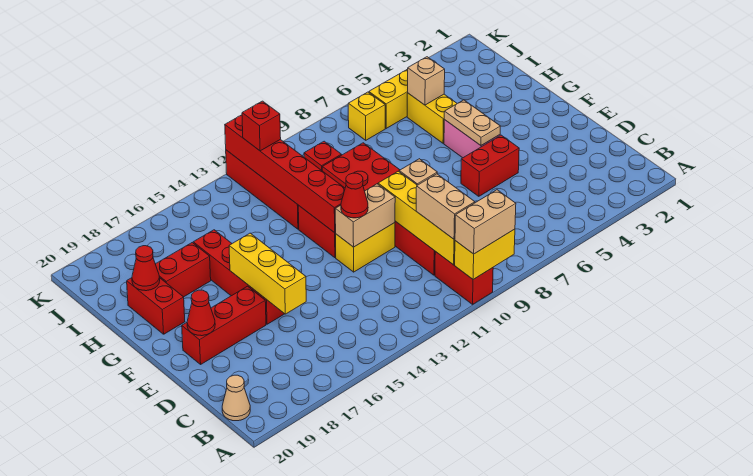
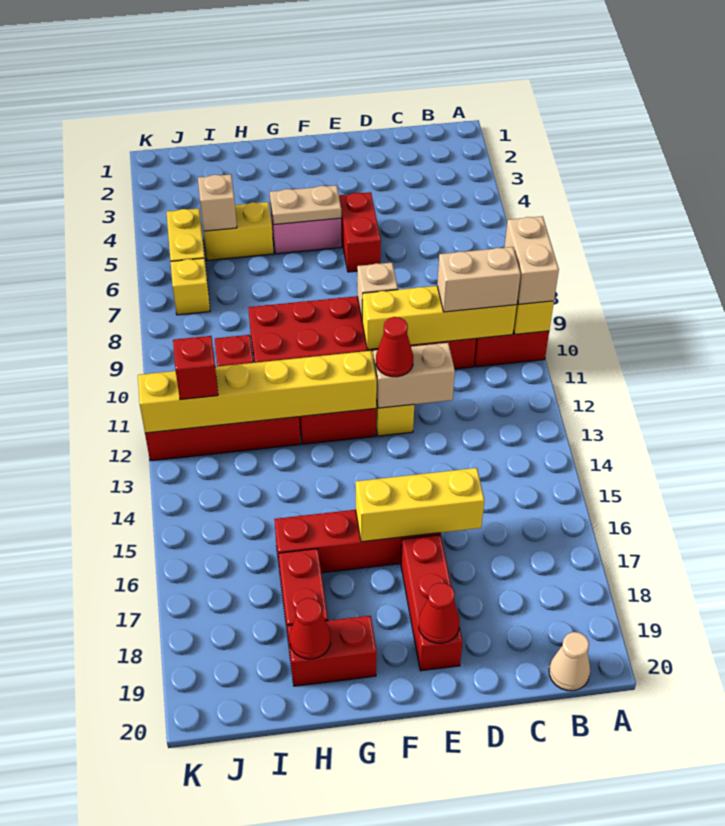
tan brick E11:E12 level 2 -> tan brick D12:E12 level 2
red brick F12:K12 level 2 -> yellow brick F12:K12 level 2

